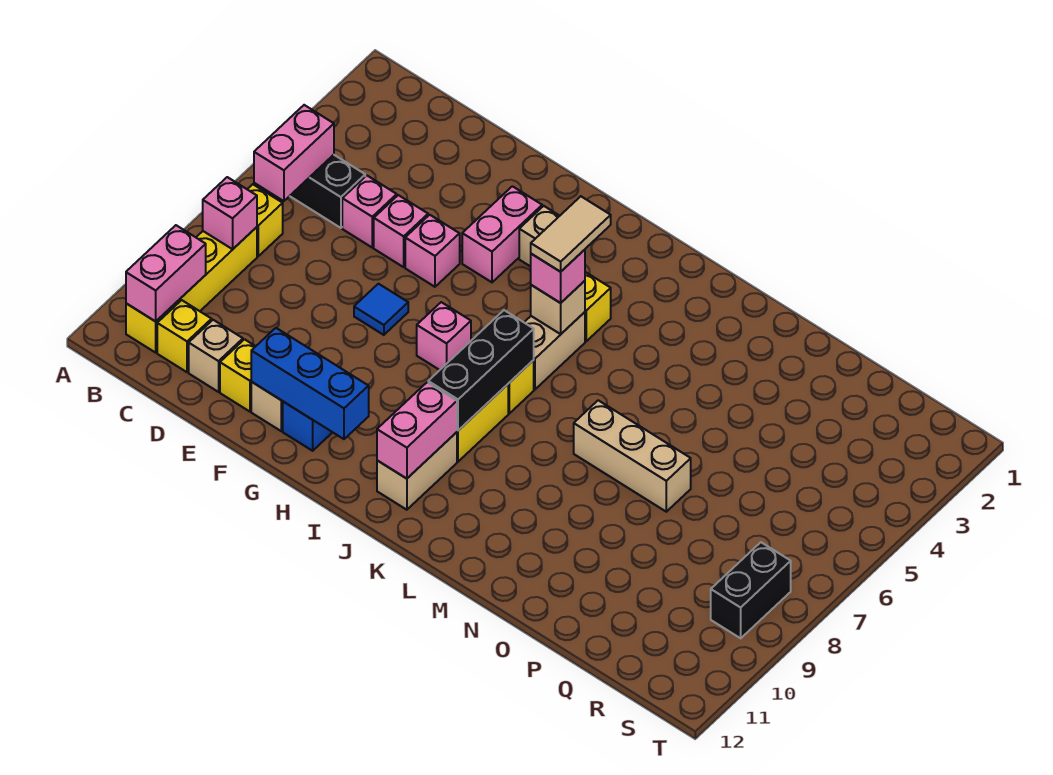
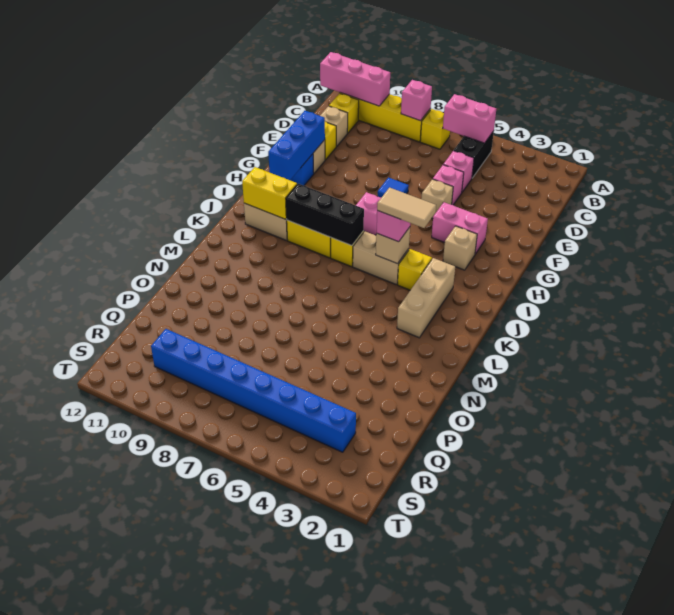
pink brick B10:B11 level 2 -> pink brick B10:B12 level 2
pink brick F5 level 1 -> tan brick F5 level 1
pink brick J10:J11 level 2 -> yellow brick J10:J11 level 2
tan brick M7:O7 level 1 -> tan brick J3:L3 level 1
none -> blue brick R3:R10 level 1
black brick S8:S9 level 1 -> none

